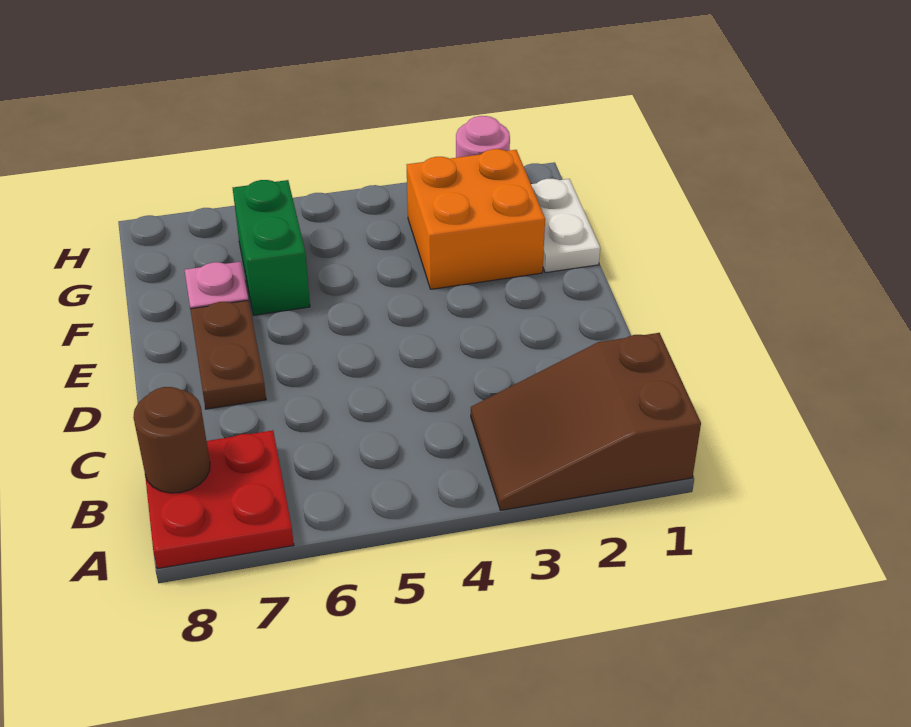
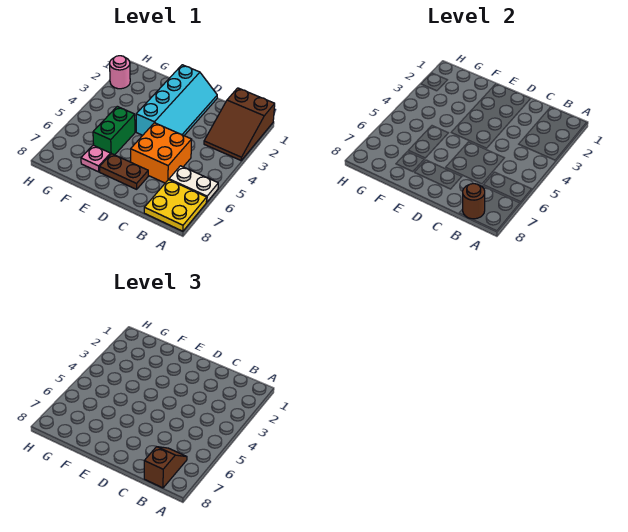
red plate A7:B8 level 1 -> yellow plate A7:B8 level 1
none -> brown slope B7:B8 level 3 top 8
none -> cyan slope D1:E4 level 1 top E
white plate F1:G1 level 1 -> white plate A6:B6 level 1
orange brick F2:G3 level 1 -> orange brick C5:D6 level 1
green brick F6:G6 level 1 -> green brick F5:F6 level 1

